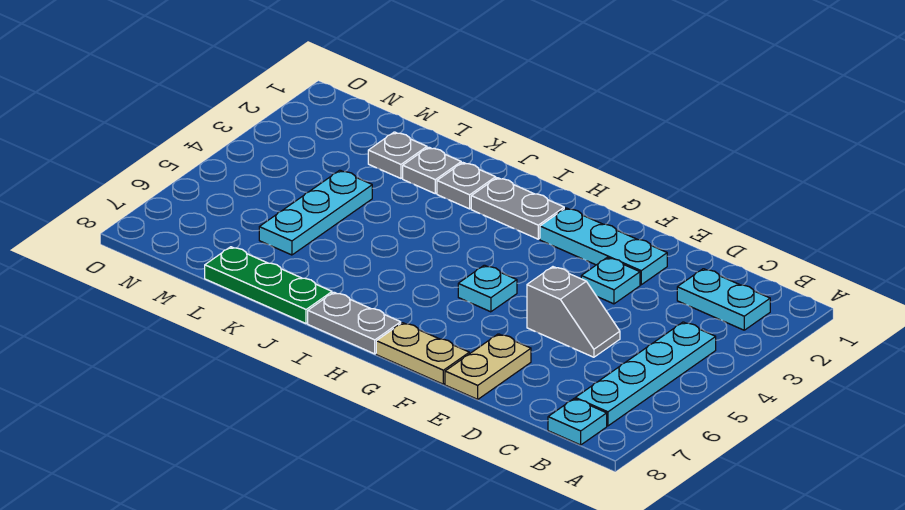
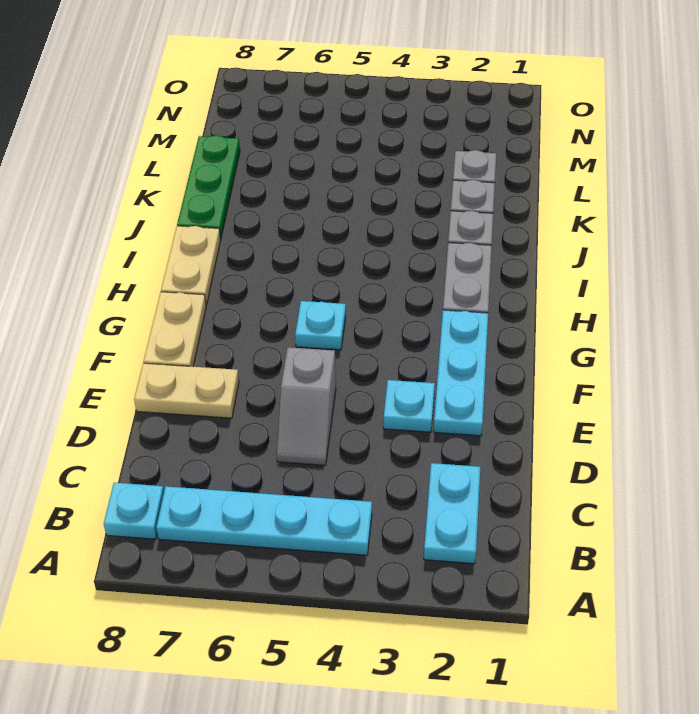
grey plate H8:I8 level 1 -> tan plate H8:I8 level 1
cyan plate L4:L6 level 1 -> none

